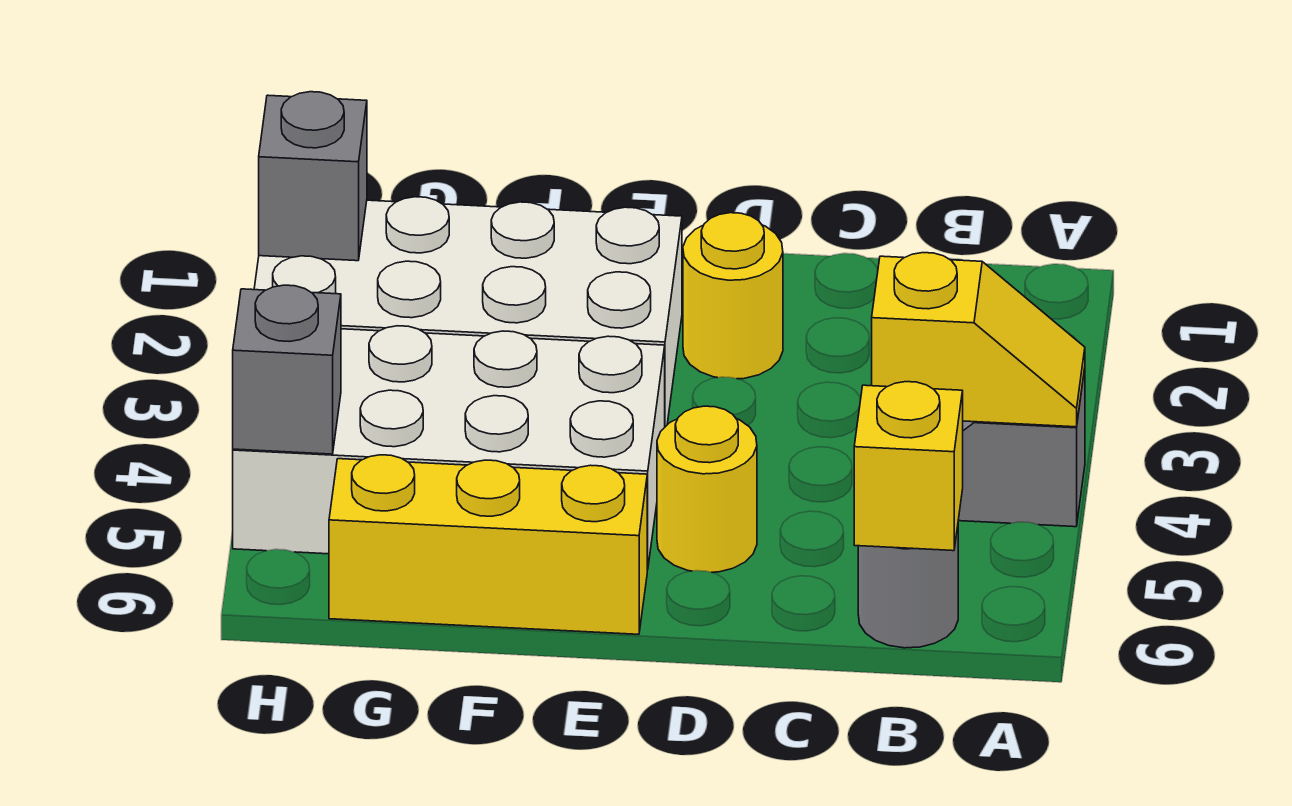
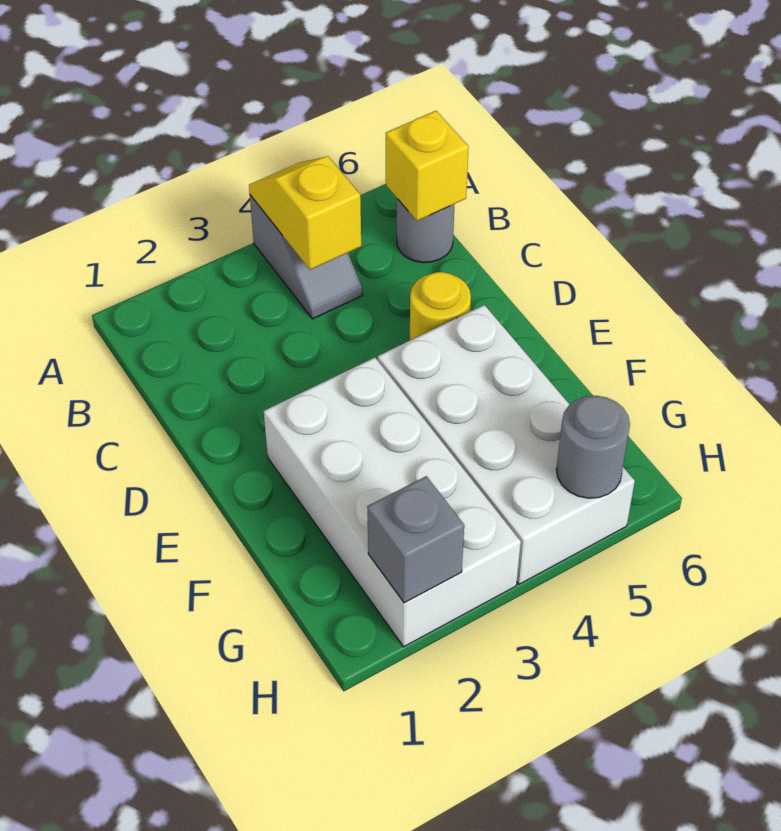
yellow round brick D2 level 1 -> none
yellow brick E6:G6 level 1 -> none
grey brick H5 level 2 -> grey round brick H5 level 2

